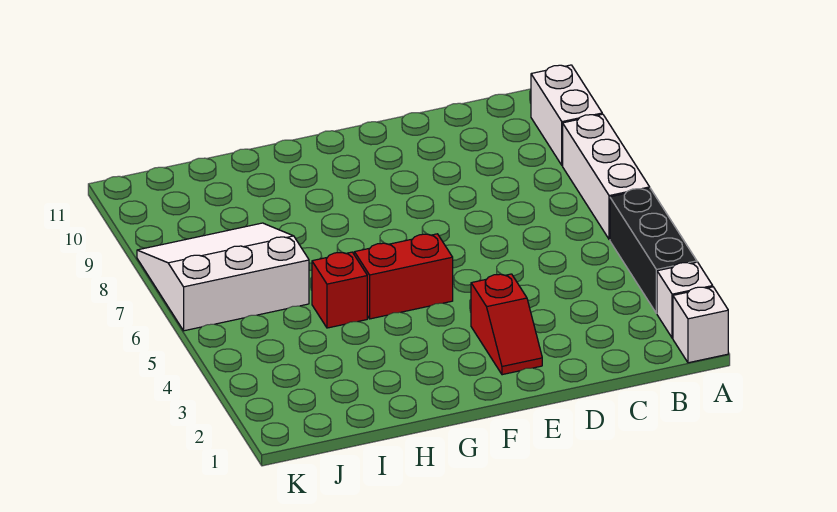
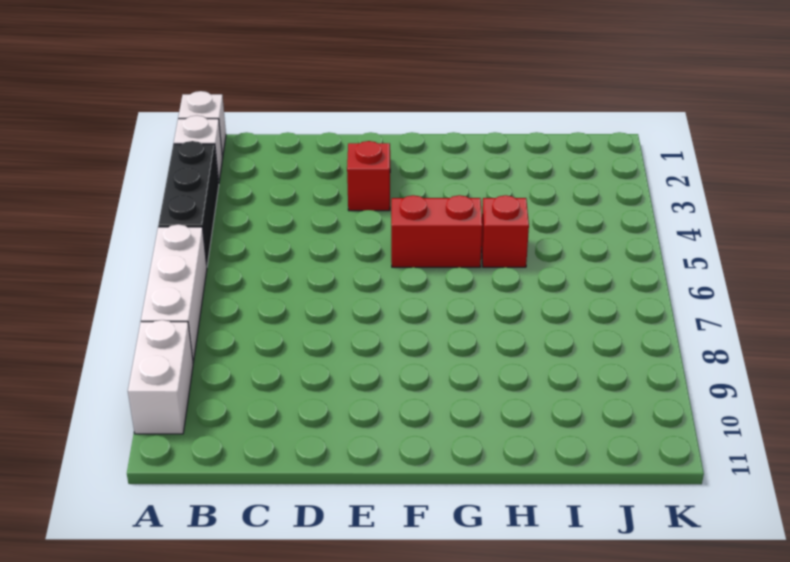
white slope I6:K8 level 1 top 6 -> none

